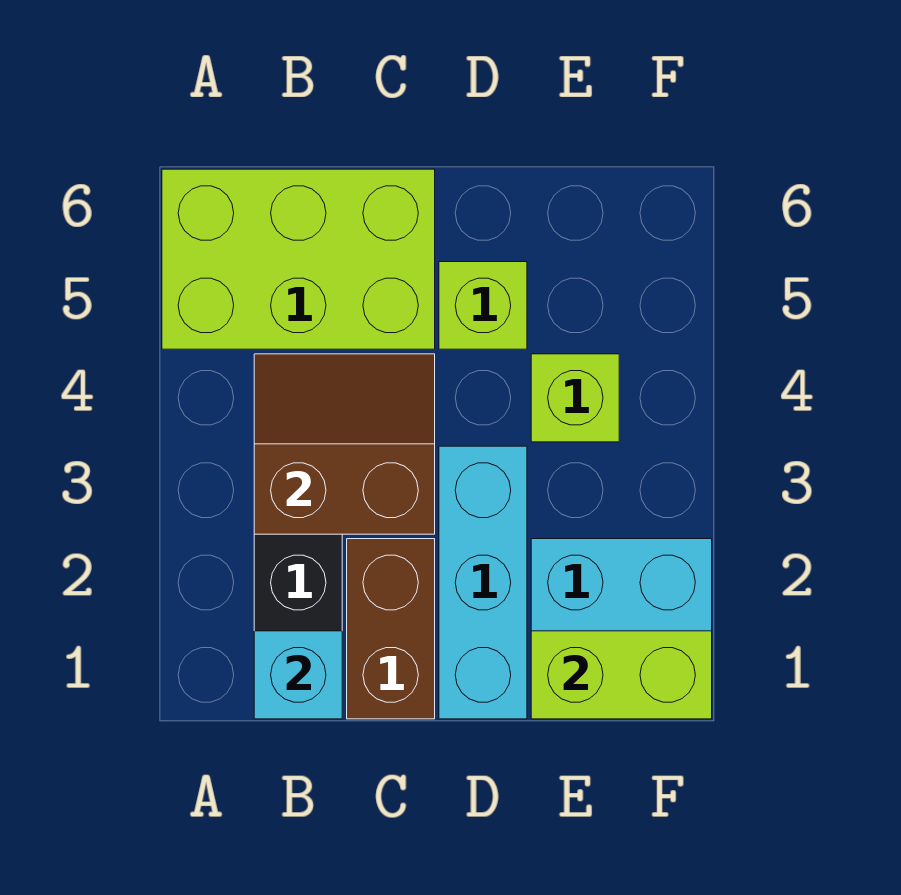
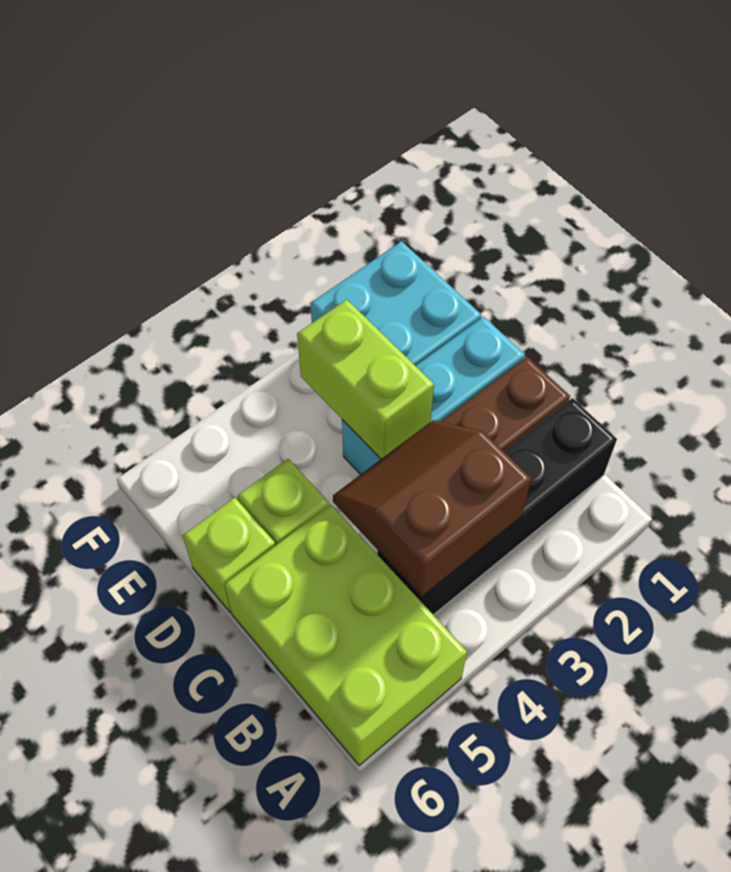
cyan brick B1 level 2 -> none
brown slope B3:C4 level 2 top 3 -> brown slope B3:C4 level 2 top B
lime brick E1:F1 level 2 -> lime brick D3:E3 level 2
lime brick E4 level 1 -> lime brick D6 level 1

